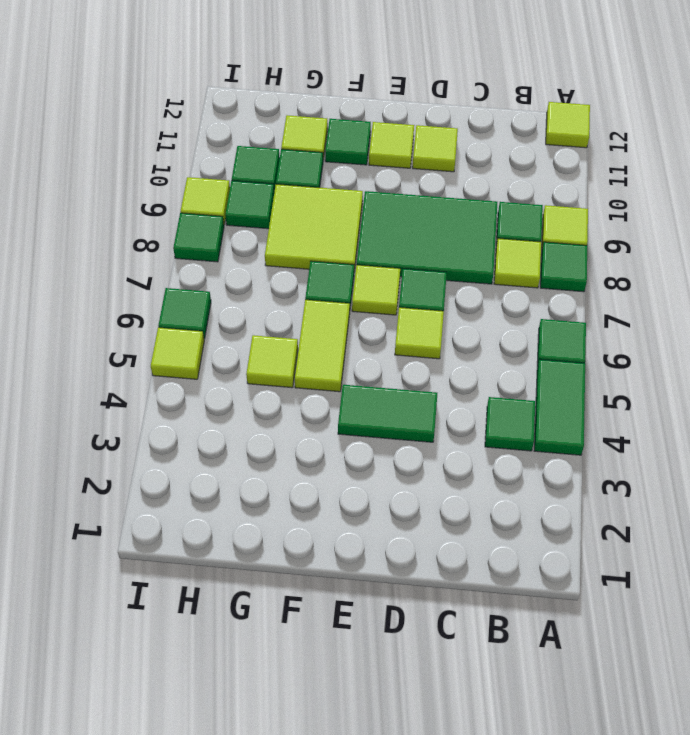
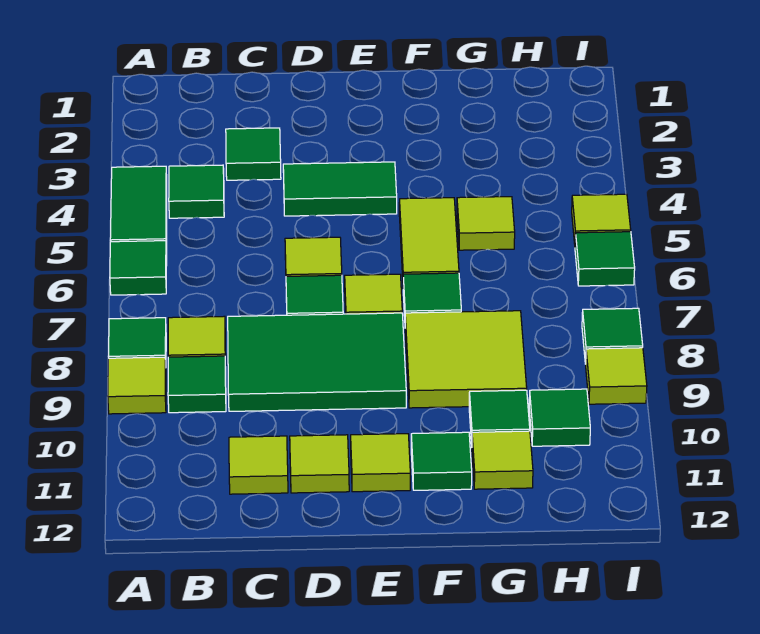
lime tile A12 level 1 -> lime tile C11 level 1
green tile H9 level 1 -> green tile C3 level 1

